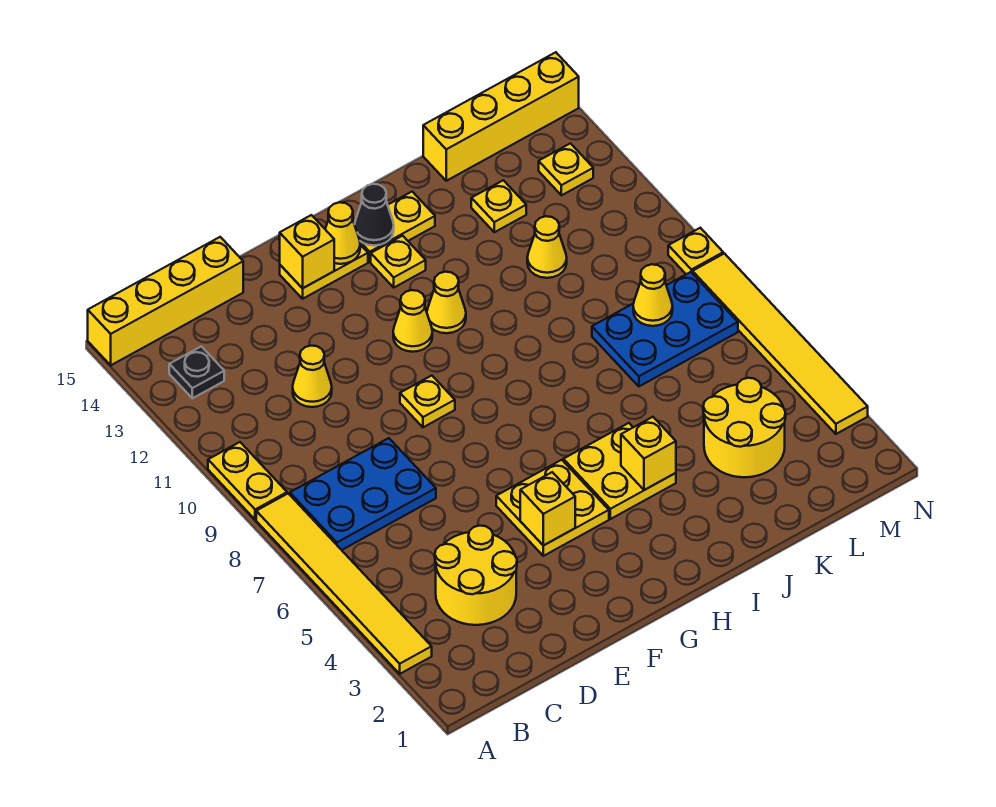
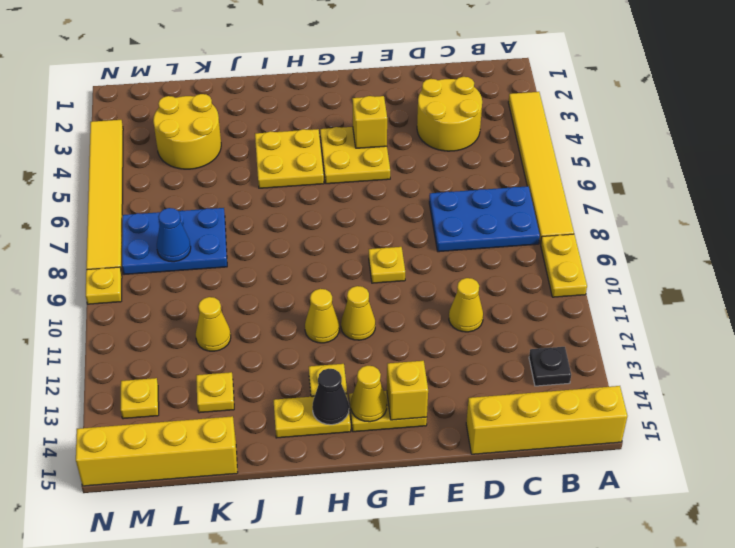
yellow brick I4 level 2 -> none
yellow cone L8 level 2 -> blue cone L8 level 2

